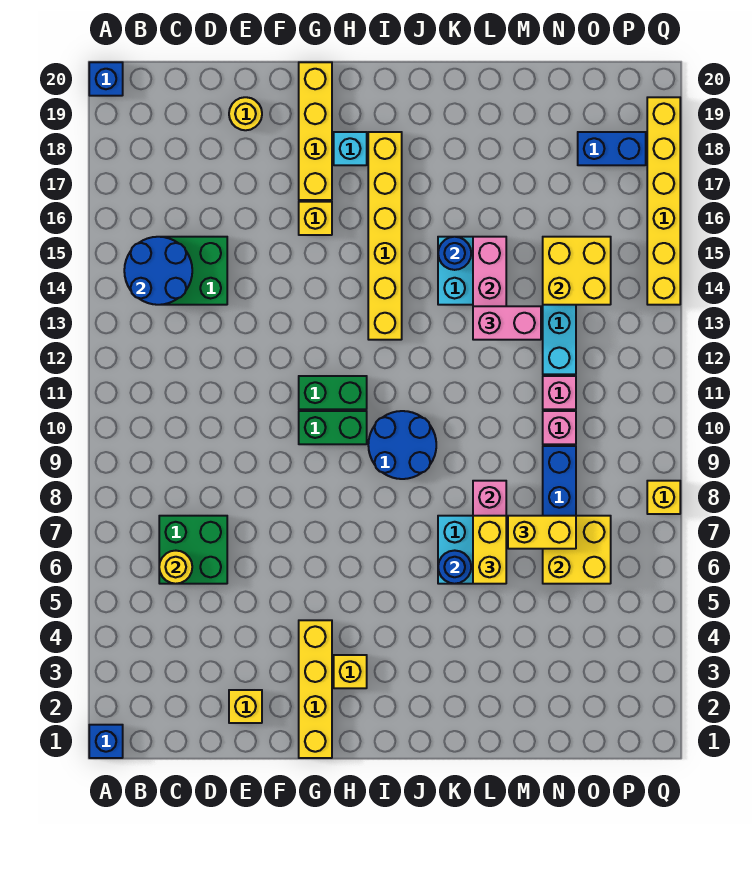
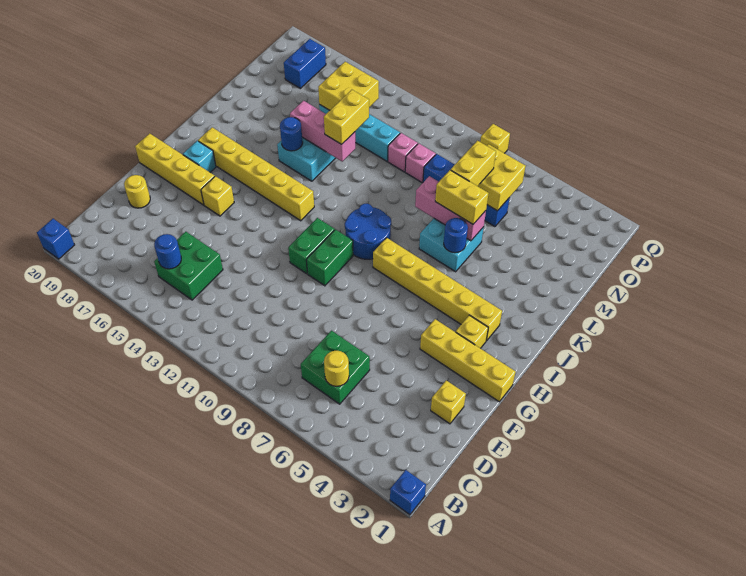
blue round brick B14:C15 level 2 -> blue round brick C15 level 2
pink brick L13:M13 level 3 -> yellow brick L13:M13 level 3
yellow brick Q14:Q19 level 1 -> yellow brick I3:I8 level 1

